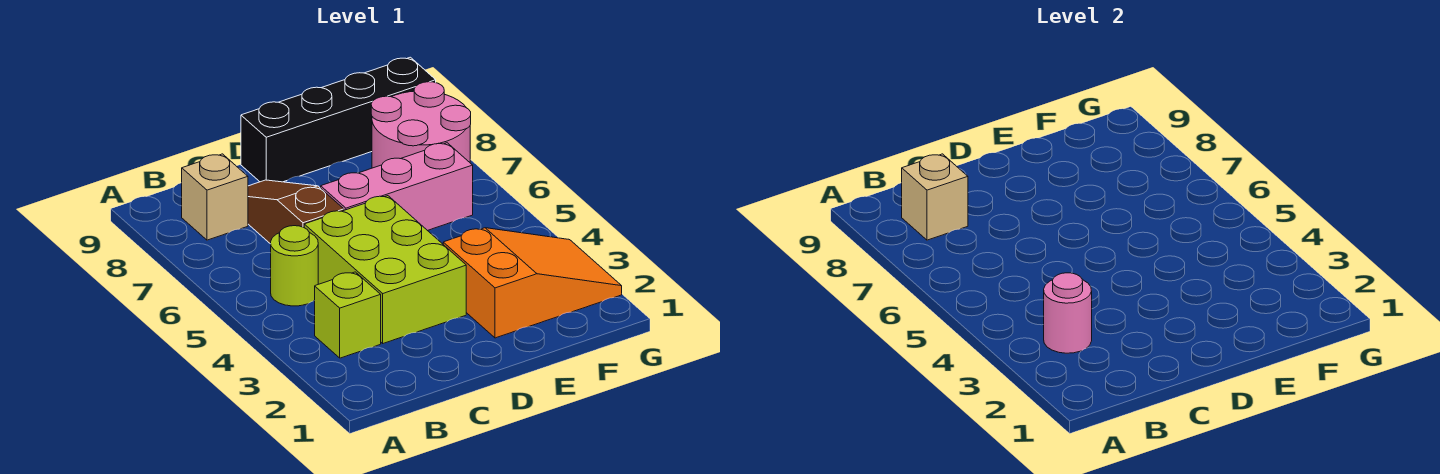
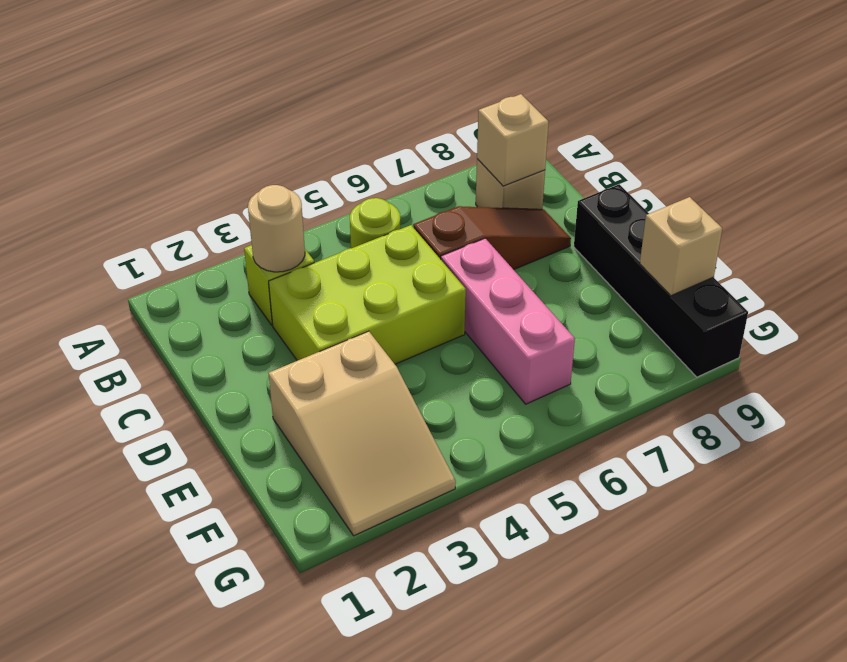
pink round brick B3 level 2 -> tan round brick B3 level 2
orange slope E2:G3 level 1 top E -> tan slope E2:G3 level 1 top E
pink round brick F7:G8 level 1 -> none
none -> tan brick F9 level 2

